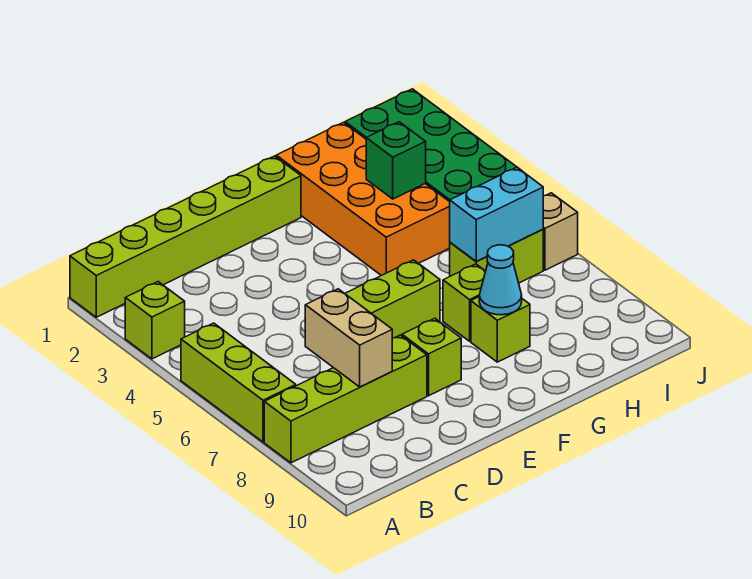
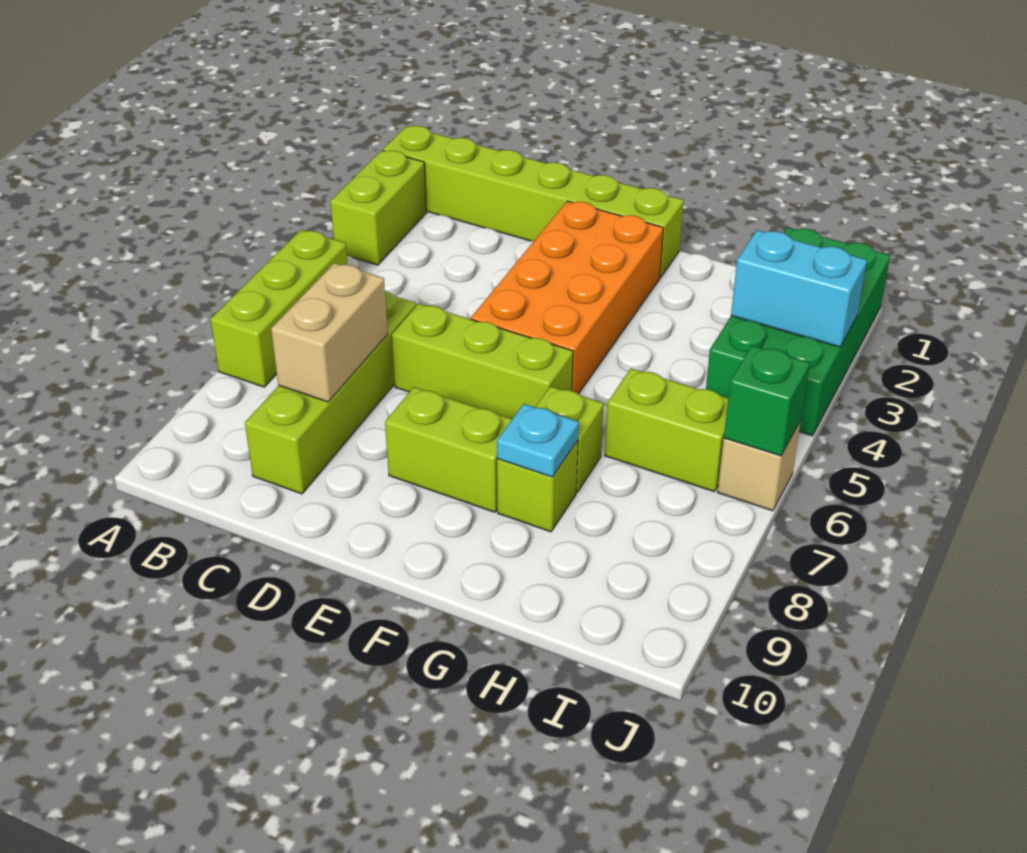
lime brick A3 level 1 -> lime brick A2:A3 level 1
lime brick A8:D8 level 1 -> lime brick C6:C9 level 1
lime brick E8 level 1 -> lime brick E8:F8 level 1
orange brick G1:H4 level 1 -> orange brick E2:F5 level 1
cyan cone G8 level 2 -> cyan plate G8 level 2
green brick H3 level 2 -> green brick J6 level 2
cyan brick H6:I6 level 2 -> cyan brick I3:J3 level 2

